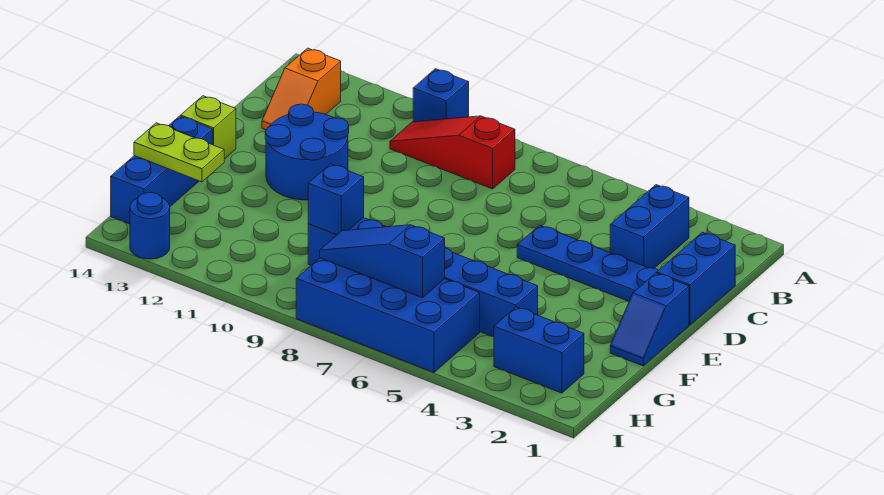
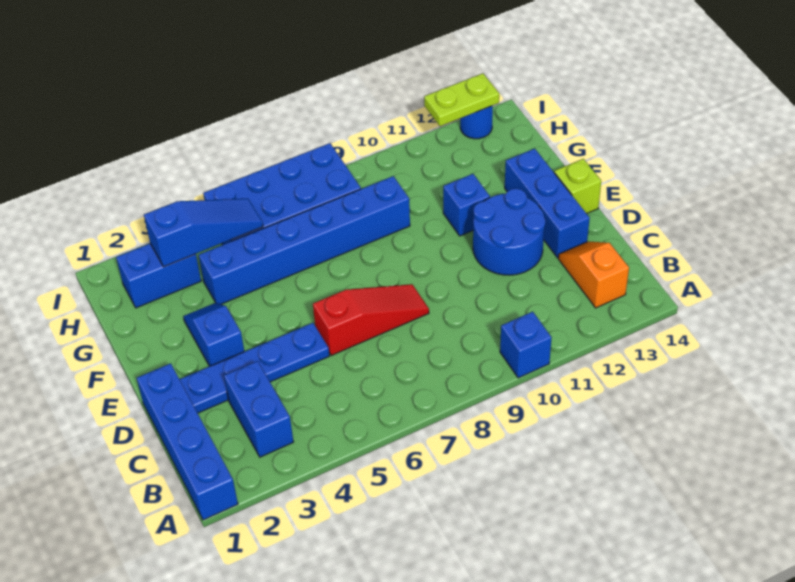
red slope B8:B10 level 1 top 8 -> red slope D6:D8 level 1 top 6
blue brick C1:D1 level 1 -> blue brick A1:D1 level 1
blue slope E1:F1 level 1 top E -> blue slope E3:F3 level 1 top E
blue brick F14:H14 level 1 -> blue brick D13:F13 level 1
blue brick G9 level 2 -> blue brick F11 level 1
lime plate G13:G14 level 2 -> lime plate I12:I13 level 2
blue slope H6:H8 level 2 top 6 -> blue slope H3:H5 level 2 top 3

